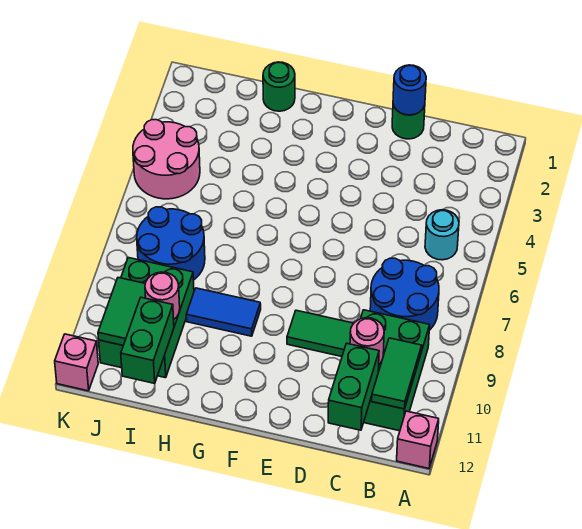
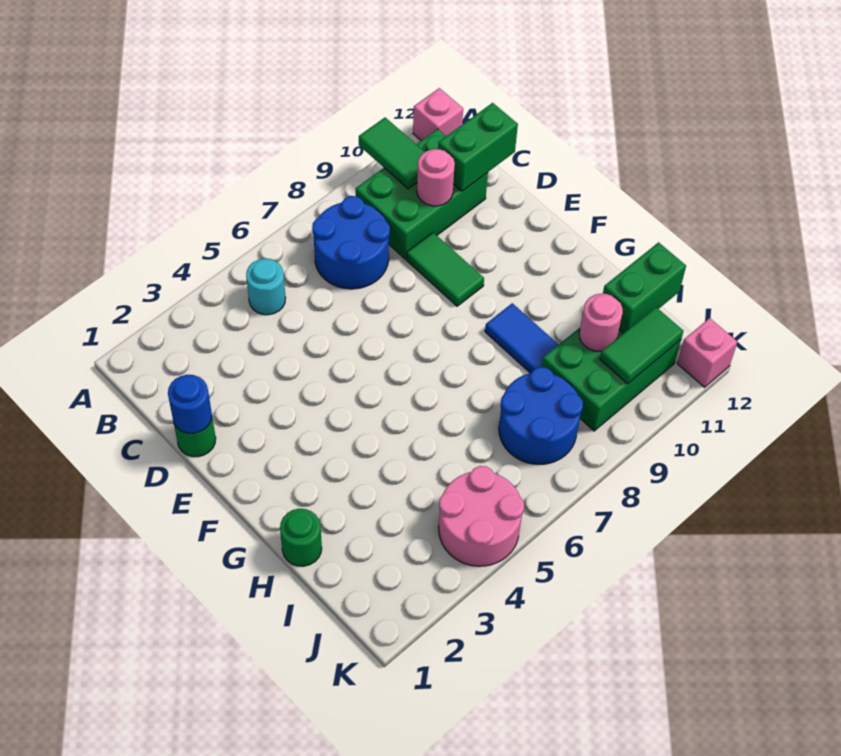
green tile B10:B11 level 2 -> green tile A10:B10 level 2

